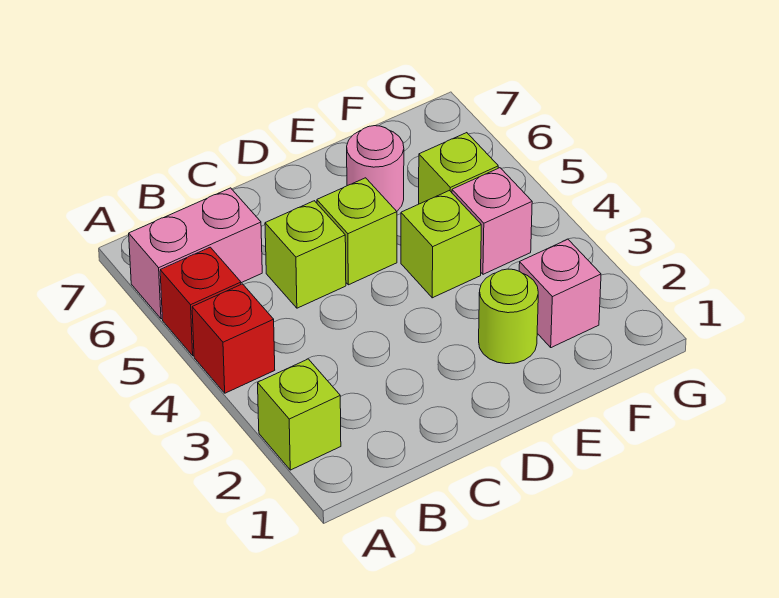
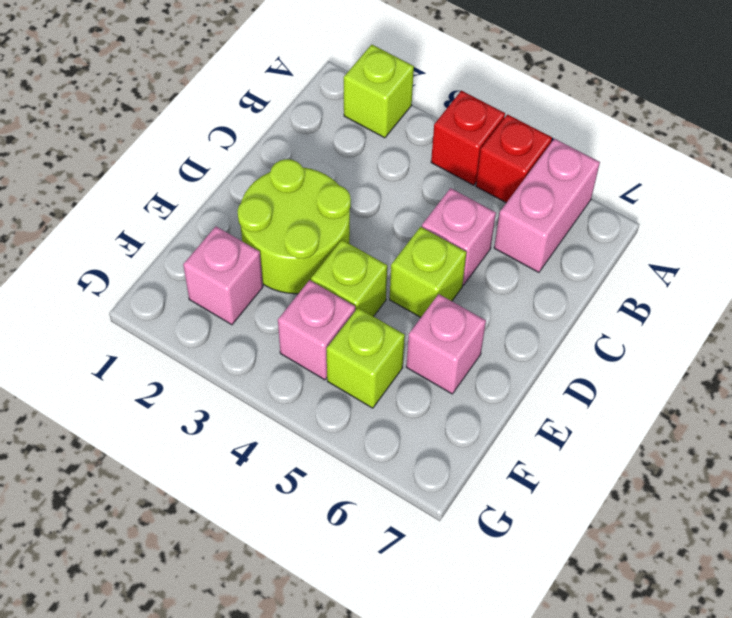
lime brick C5 level 1 -> pink brick C5 level 1
lime round brick E2 level 1 -> lime round brick D2:E3 level 1
pink round brick E6 level 1 -> pink brick E6 level 1

